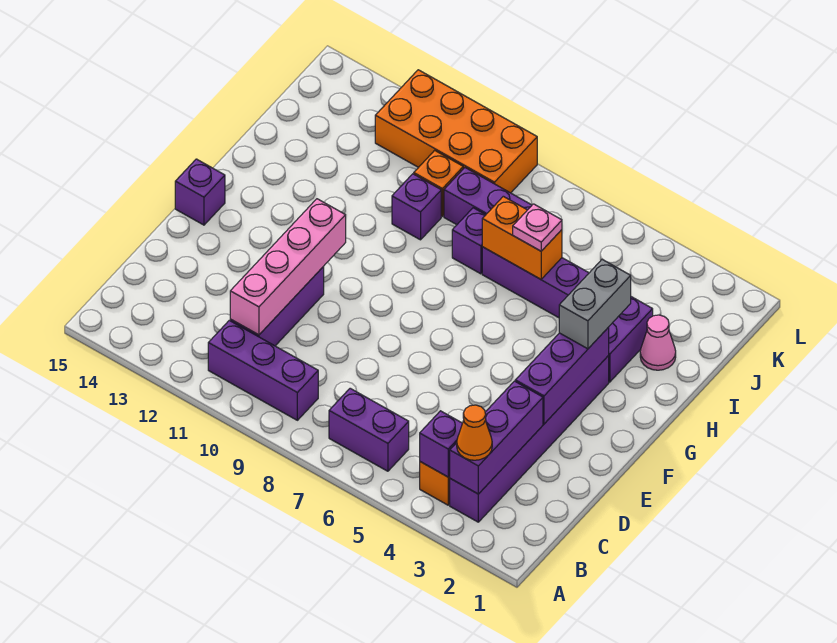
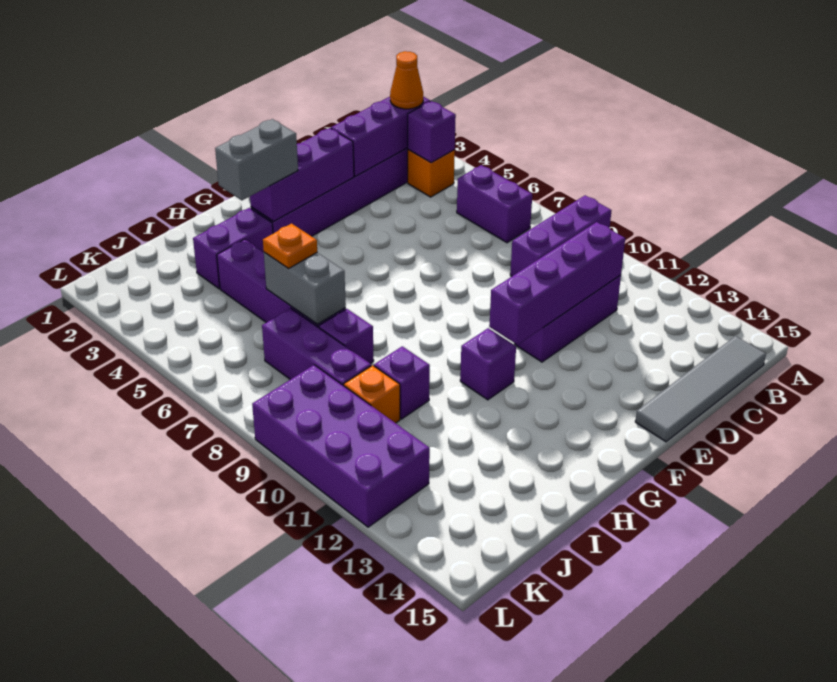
purple brick B9:B11 level 1 -> purple brick A9:C9 level 1
none -> grey tile B15:E15 level 1
pink brick C11:F11 level 2 -> purple brick C11:F11 level 2
purple brick F15 level 1 -> purple brick G11 level 1
pink cone I2 level 1 -> none
orange brick I6:I7 level 2 -> grey brick I6:I7 level 2
pink plate I6 level 3 -> orange plate I6 level 3
orange brick K9:L12 level 1 -> purple brick K9:L12 level 1

